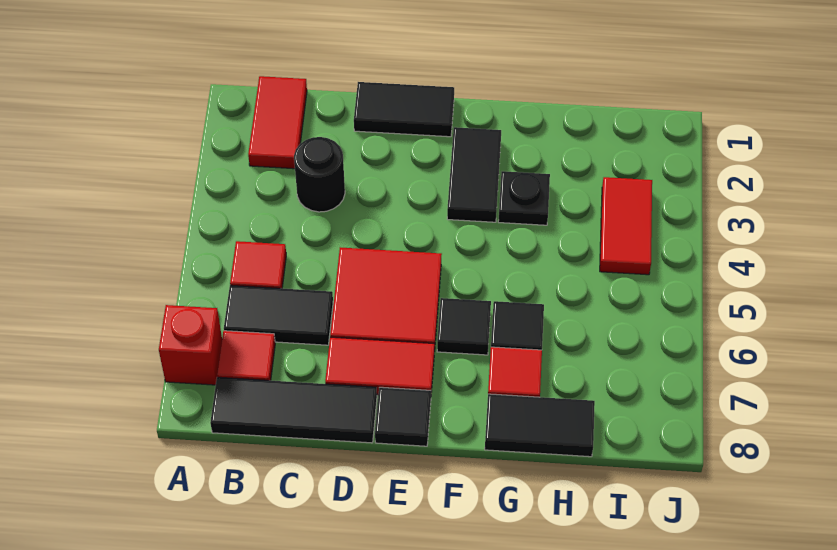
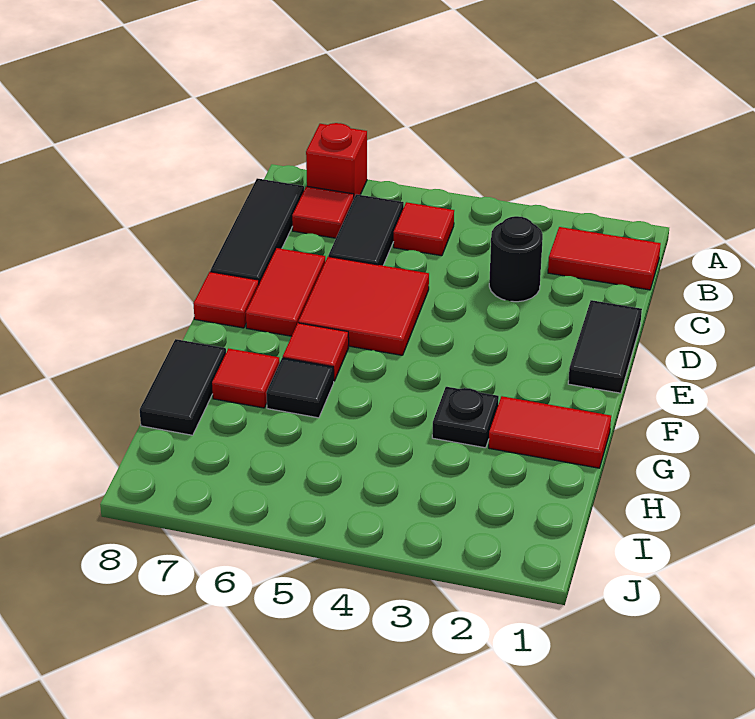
black tile E8 level 1 -> red tile E8 level 1
black tile F2:F3 level 1 -> none
black tile F6 level 1 -> red tile F6 level 1
red tile I3:I4 level 1 -> red tile G1:G2 level 1

